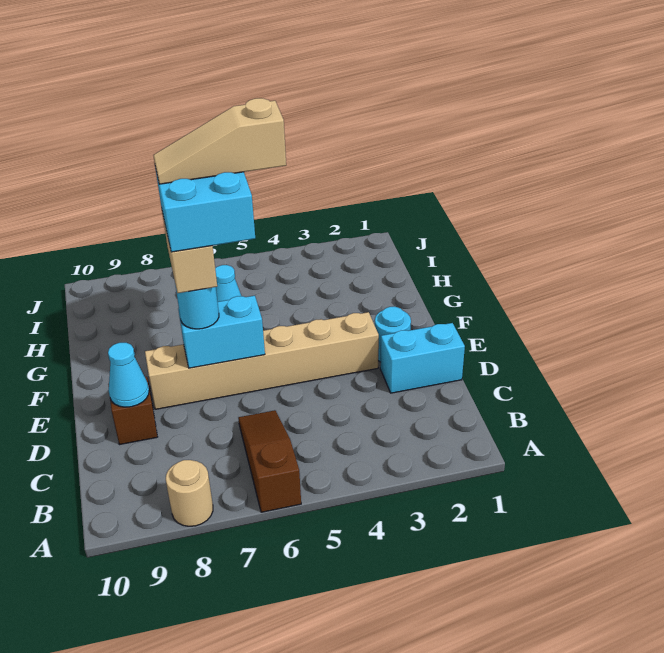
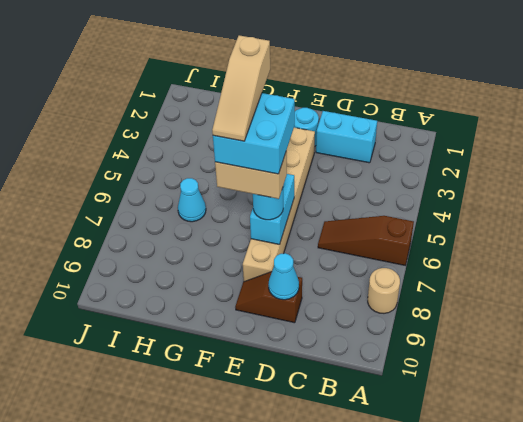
cyan brick D1:D2 level 1 -> cyan brick C2:D2 level 1

